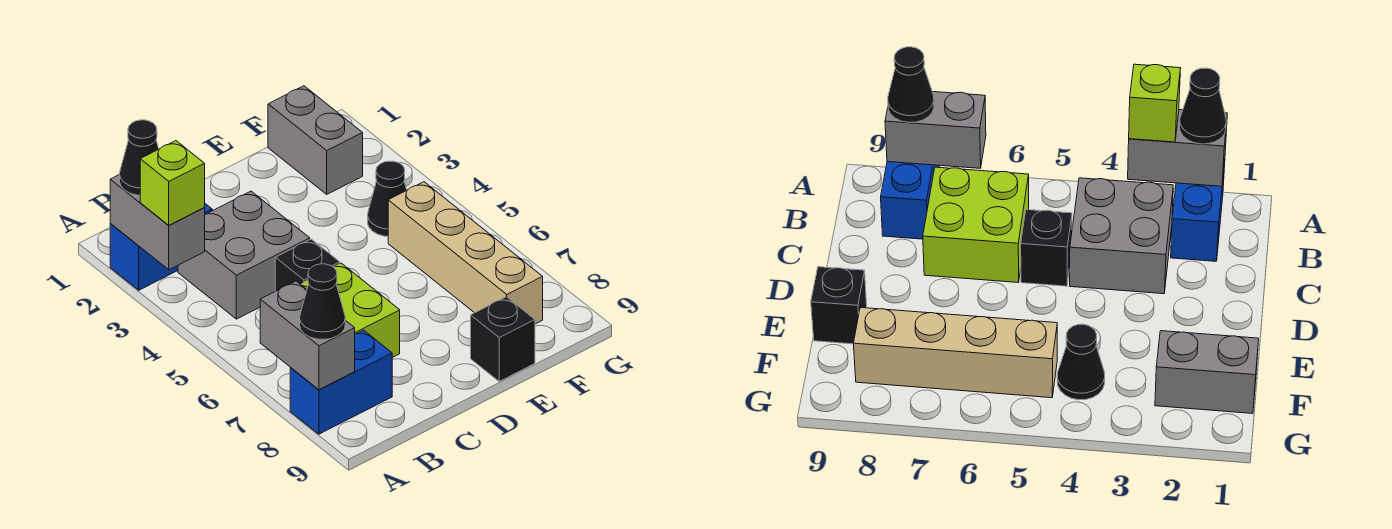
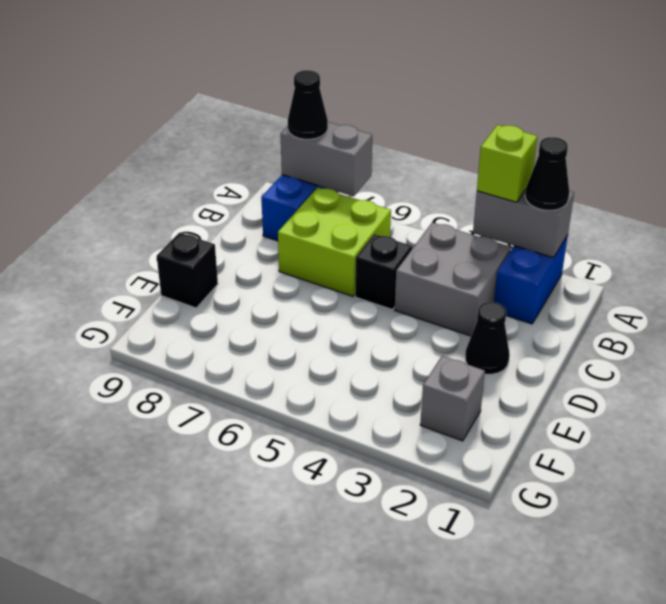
grey brick F1:F2 level 1 -> grey brick F2 level 1
black cone F4 level 1 -> black cone D2 level 1
tan brick F5:F8 level 1 -> none

